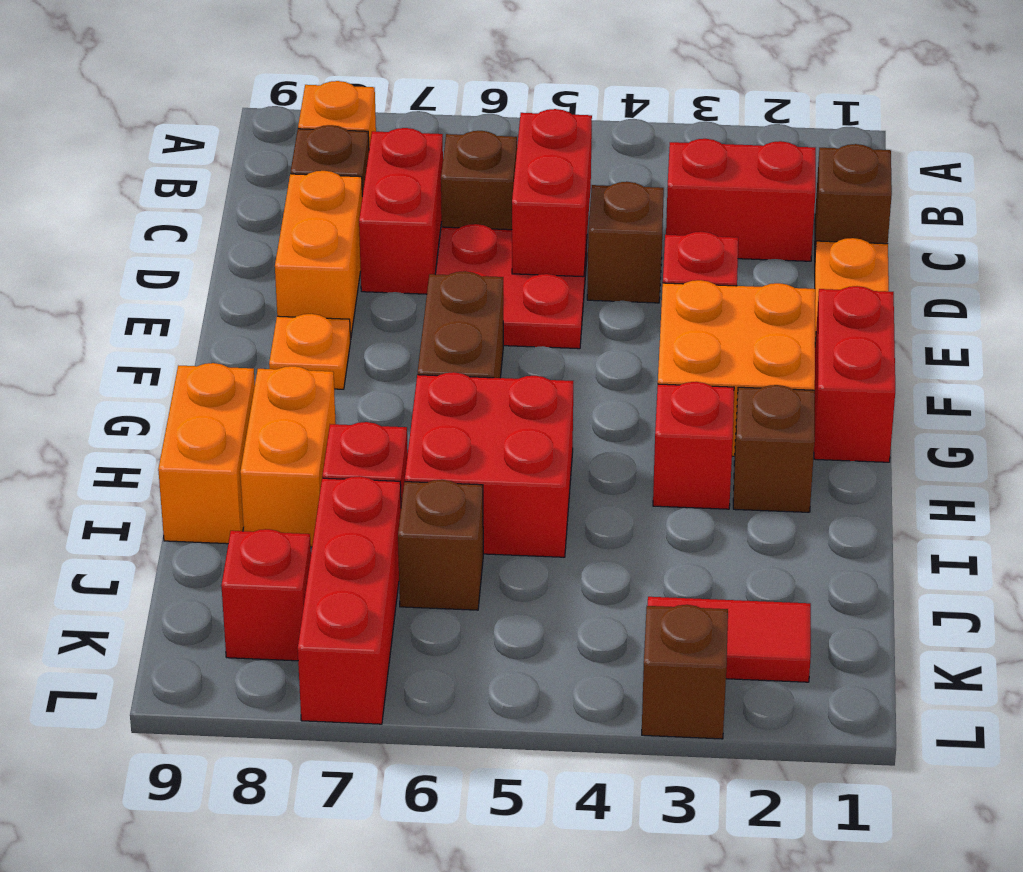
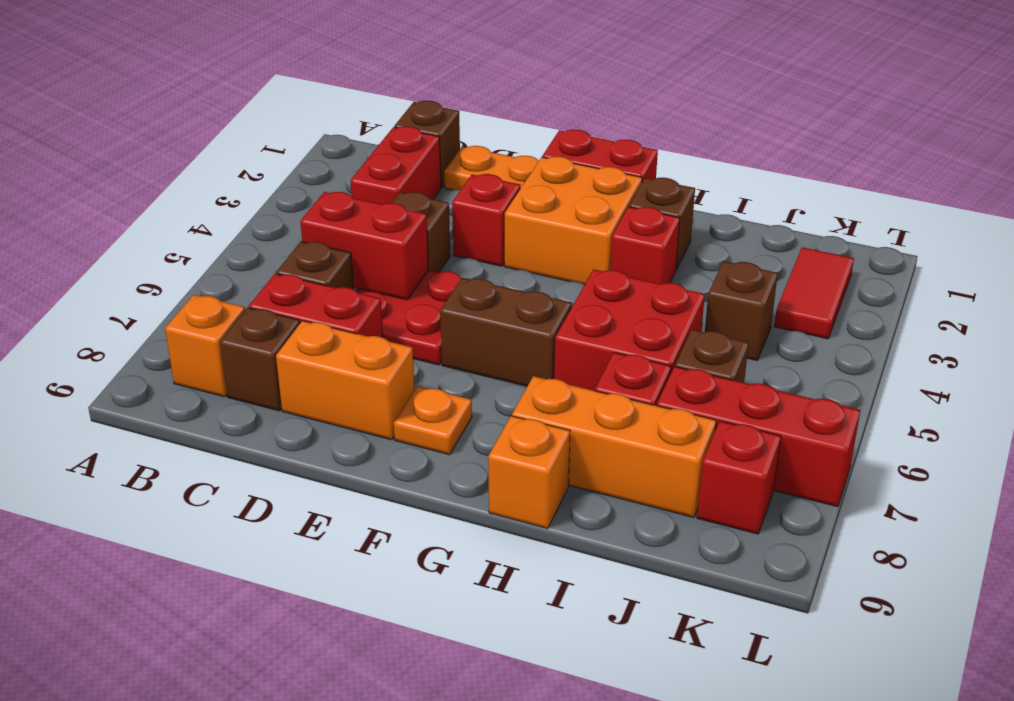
orange brick H8:I8 level 1 -> orange brick H8:J8 level 1
orange brick H9:I9 level 1 -> orange brick H9 level 1
brown brick L3 level 1 -> brown brick J4 level 1

